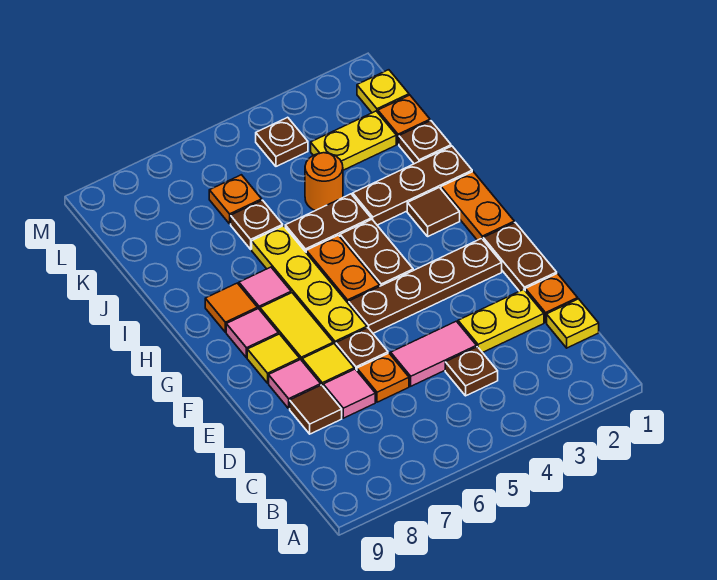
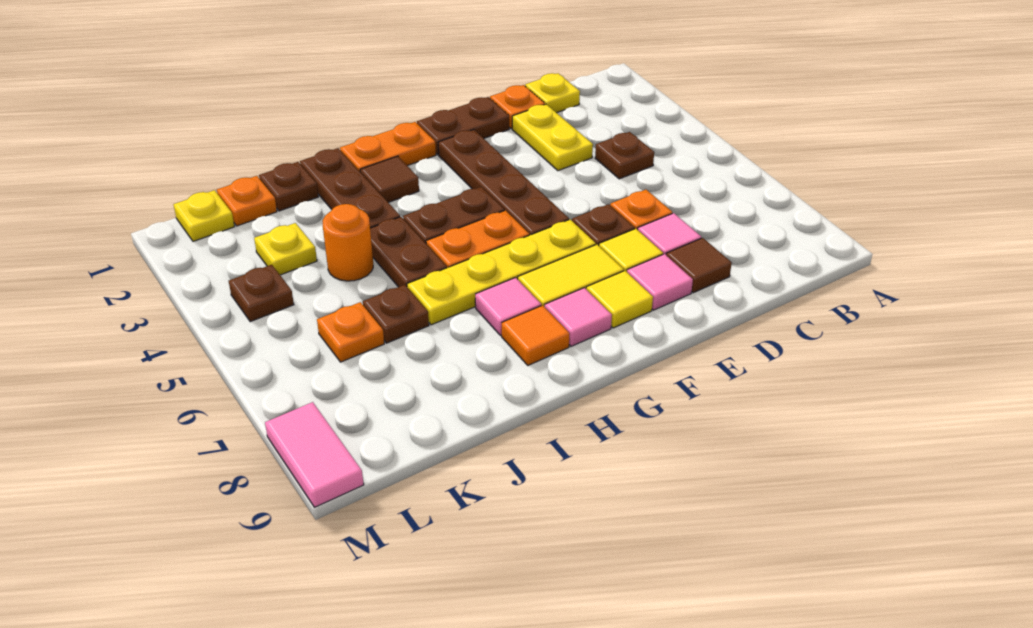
pink tile D4:D5 level 1 -> pink tile M8:M9 level 1
yellow plate K2:K3 level 1 -> yellow plate K3 level 1

